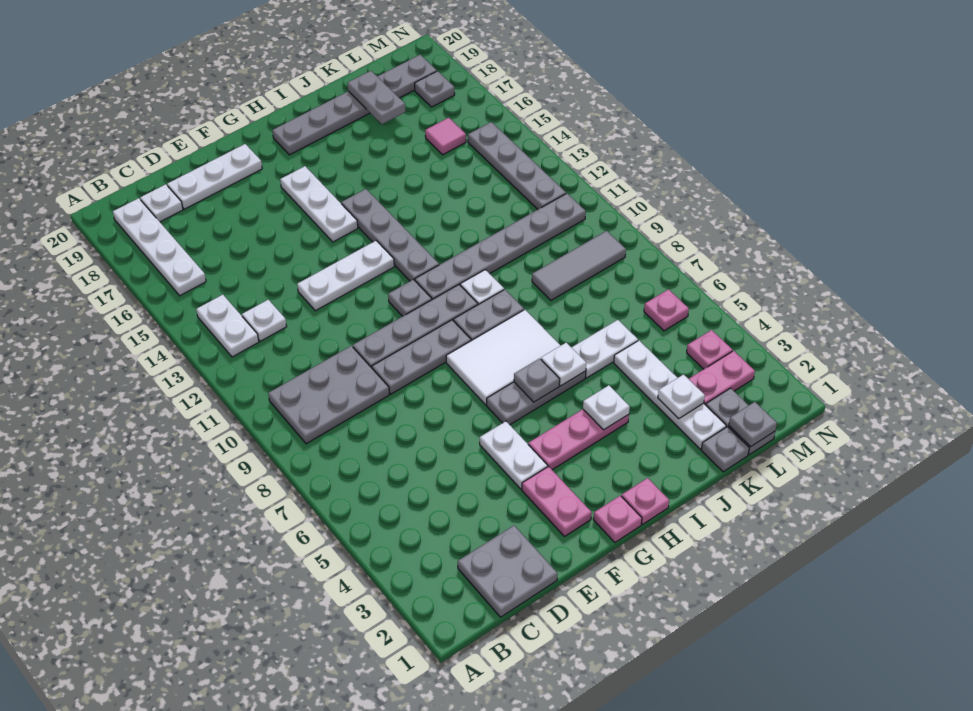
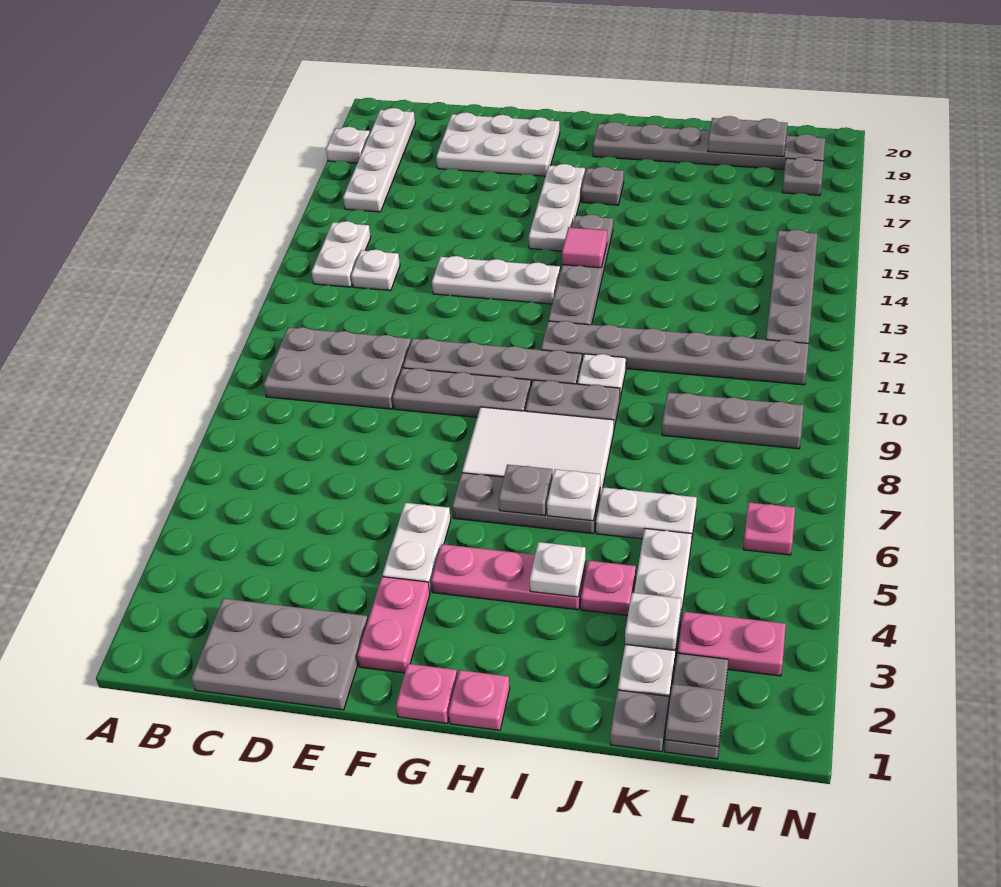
grey plate C1:D2 level 1 -> grey plate C1:E2 level 1
white plate C19 level 1 -> white plate A18 level 1
white plate D19:F19 level 1 -> white plate D18:F19 level 1
grey plate G11 level 1 -> grey plate H17 level 1
grey tile K9:M9 level 1 -> grey plate K9:M9 level 1
grey plate K18:K19 level 2 -> grey plate K19:L19 level 2
pink tile L16 level 1 -> pink tile H14 level 2
pink plate M4 level 1 -> pink plate J4 level 1

